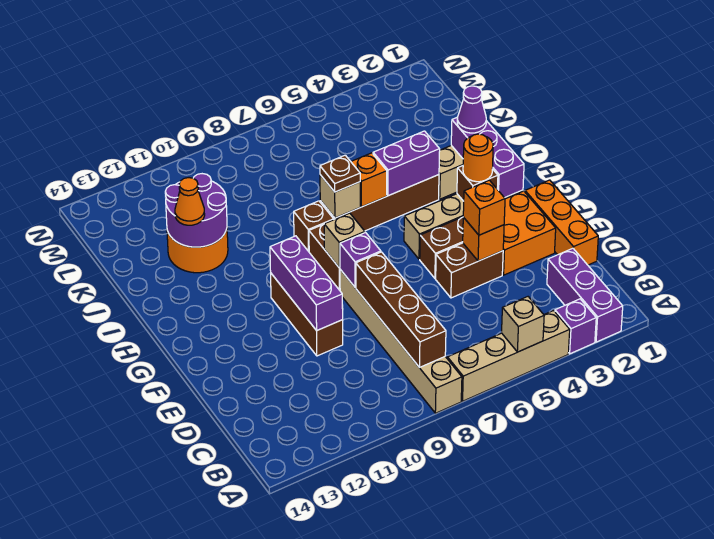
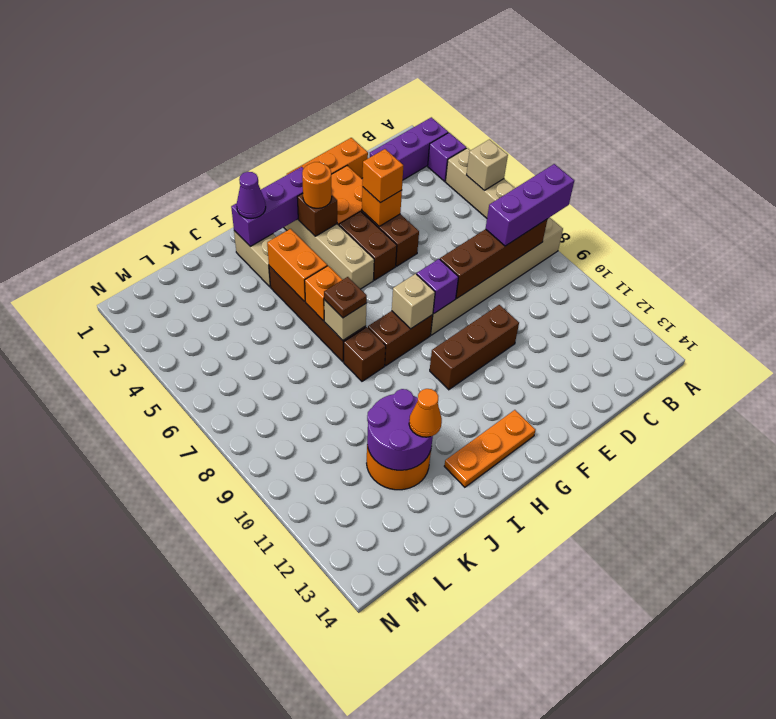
purple brick E10:G10 level 2 -> purple brick A8:C8 level 3
none -> orange plate G13:I13 level 1
purple brick I4:I5 level 2 -> orange brick I4:I5 level 2

